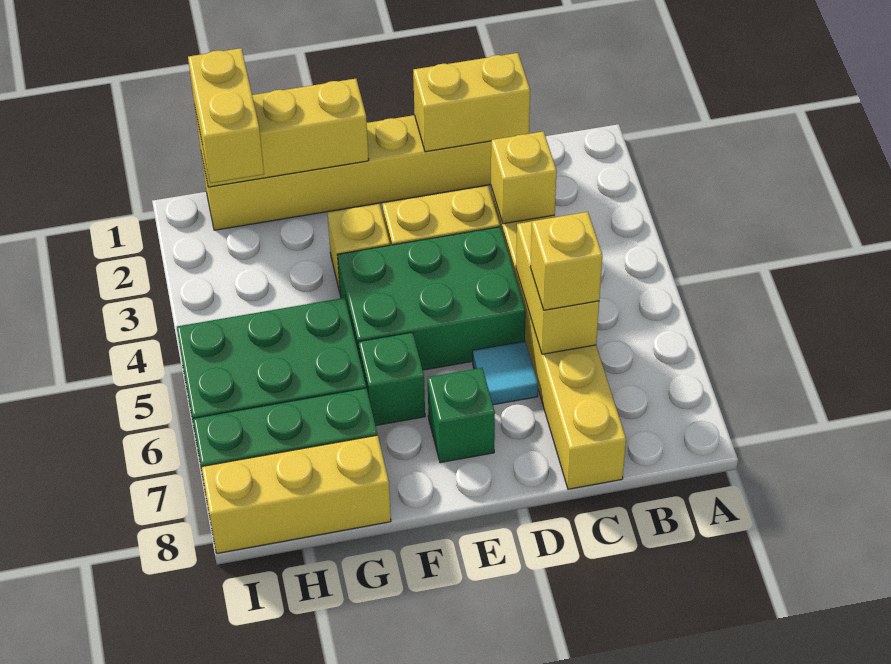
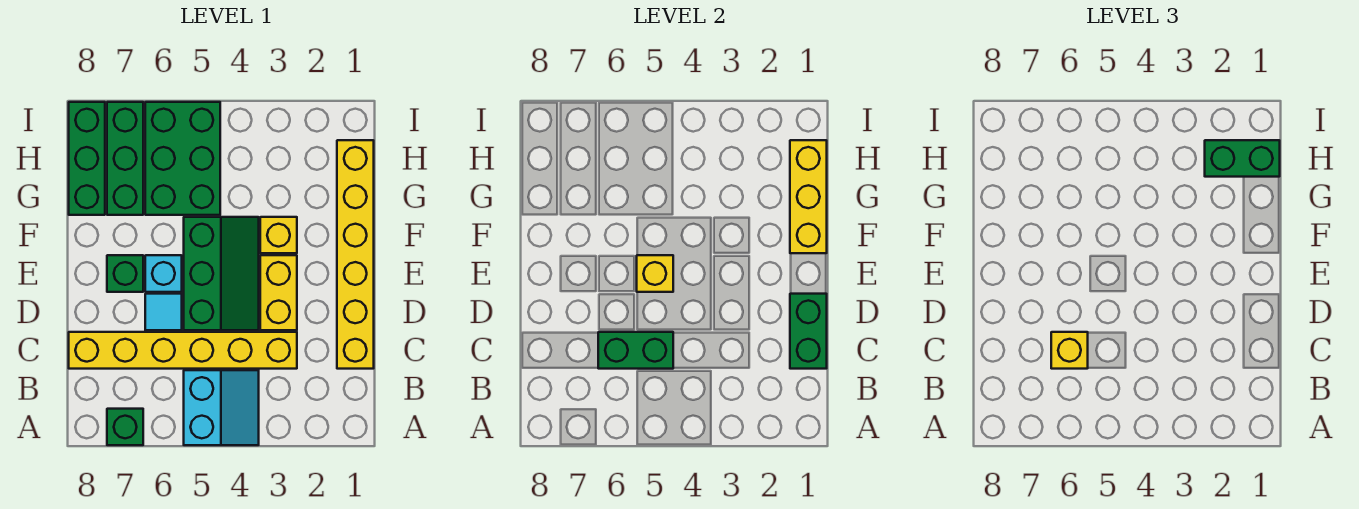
none -> cyan slope A4:B5 level 1 top 5
yellow brick C1:D1 level 2 -> green brick C1:D1 level 2
yellow brick C3 level 2 -> yellow brick E5 level 2
yellow brick C5:C6 level 2 -> green brick C5:C6 level 2
green brick D4:F5 level 1 -> green slope D4:F5 level 1 top 5
none -> cyan brick E6 level 1
green brick F6 level 1 -> green brick A7 level 1
yellow brick G8:I8 level 1 -> green brick G8:I8 level 1
yellow brick H1:H2 level 3 -> green brick H1:H2 level 3

